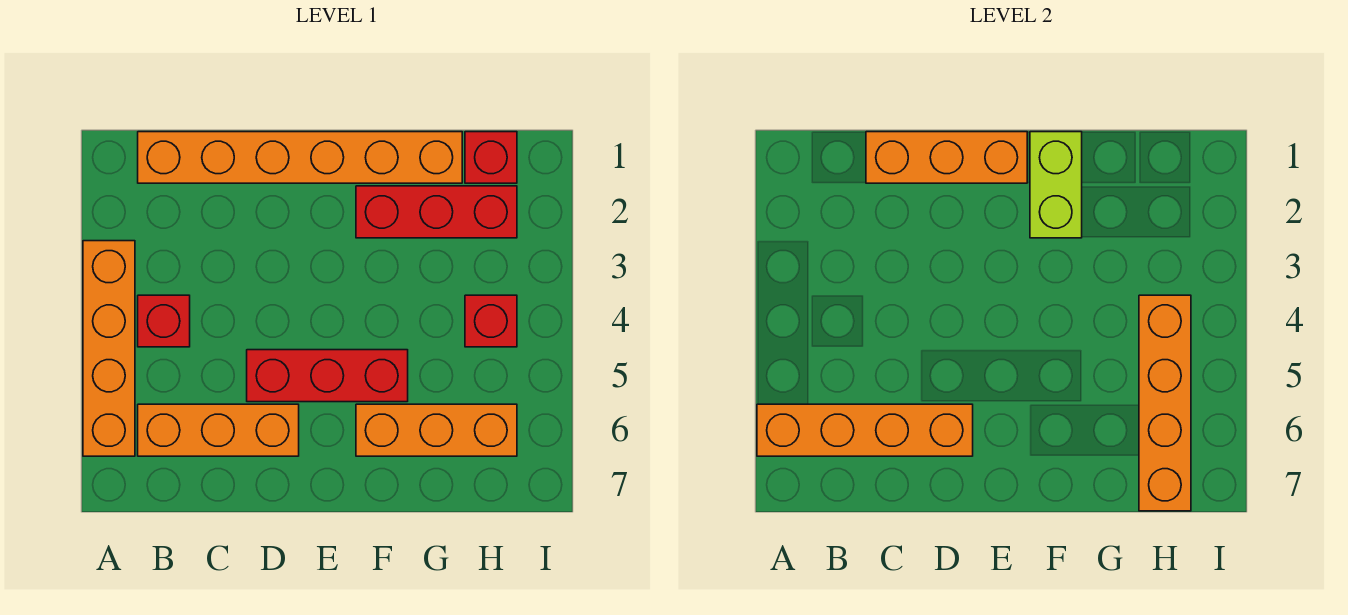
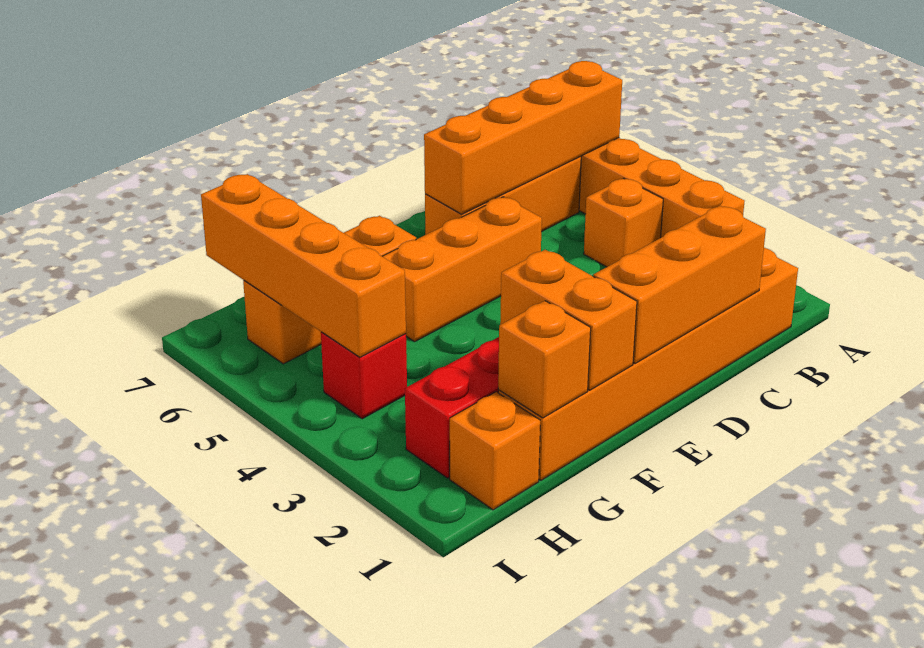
red brick B4 level 1 -> orange brick B4 level 1
red brick D5:F5 level 1 -> orange brick D5:F5 level 1
lime brick F1:F2 level 2 -> orange brick F1:F2 level 2
none -> orange brick G1 level 2
red brick H1 level 1 -> orange brick H1 level 1

